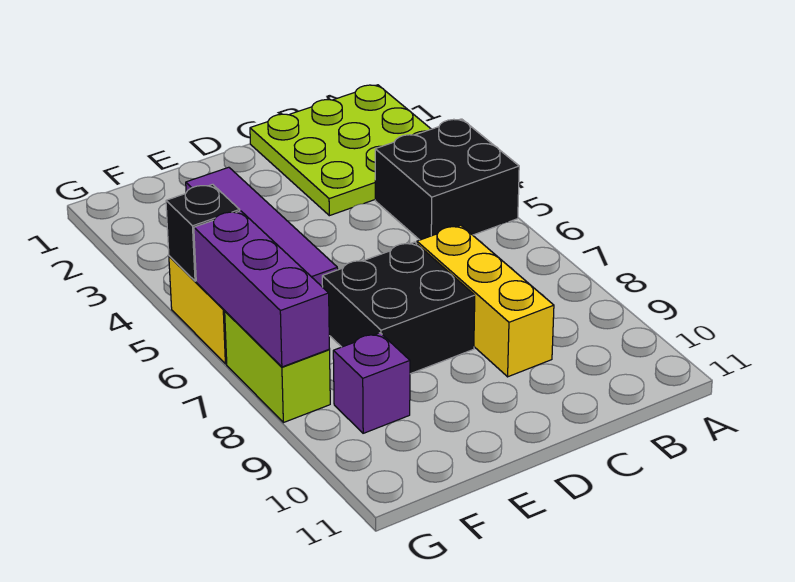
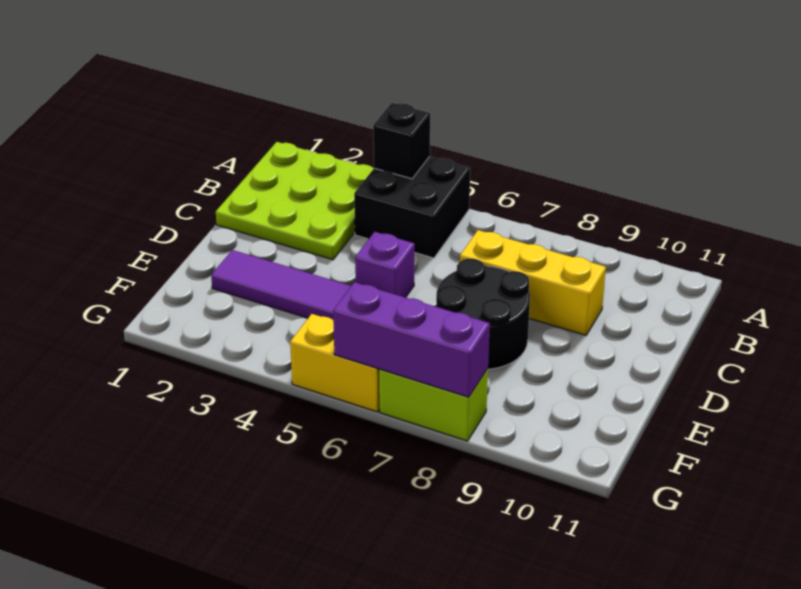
black brick D7:E8 level 1 -> black round brick D7:E8 level 1
purple brick F9 level 1 -> purple brick D5 level 1
black brick G5 level 2 -> black brick A4 level 2

